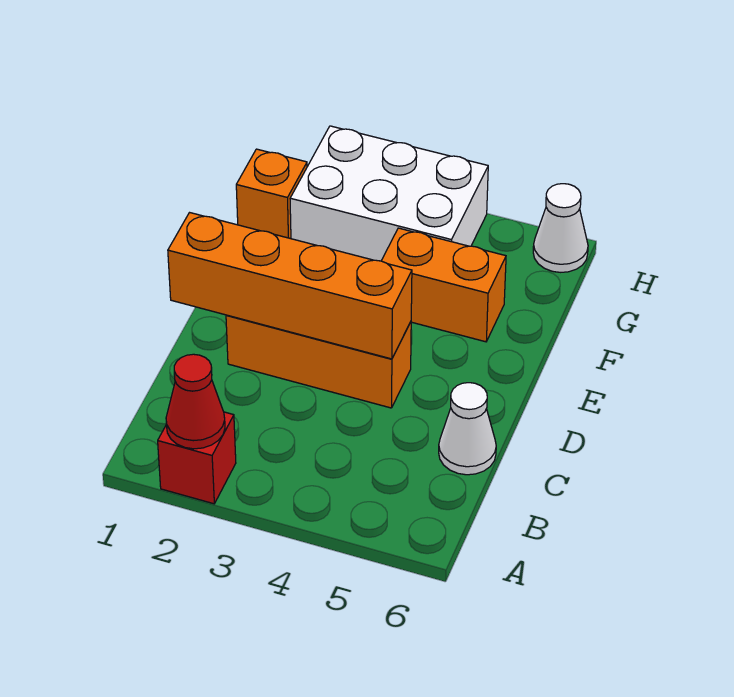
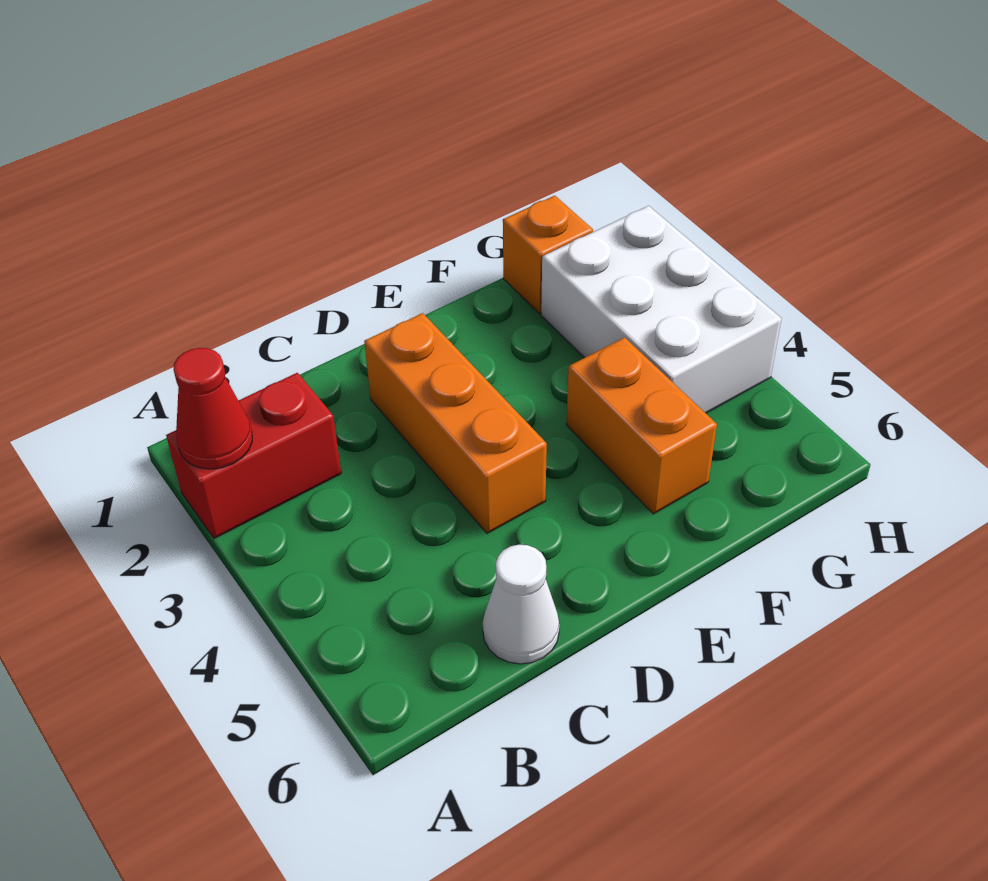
red brick A2 level 1 -> red brick A2:B2 level 1
orange brick D1:D4 level 2 -> none
white cone H6 level 1 -> none

